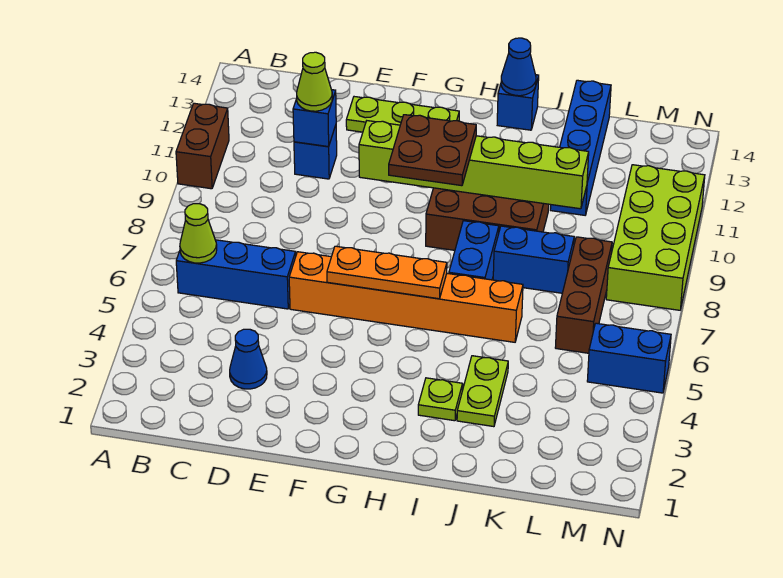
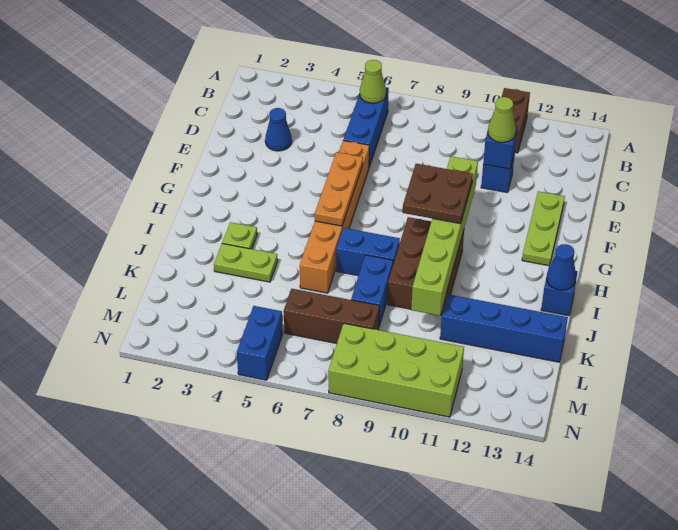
brown brick A10:A11 level 1 -> brown brick A11:B11 level 1

